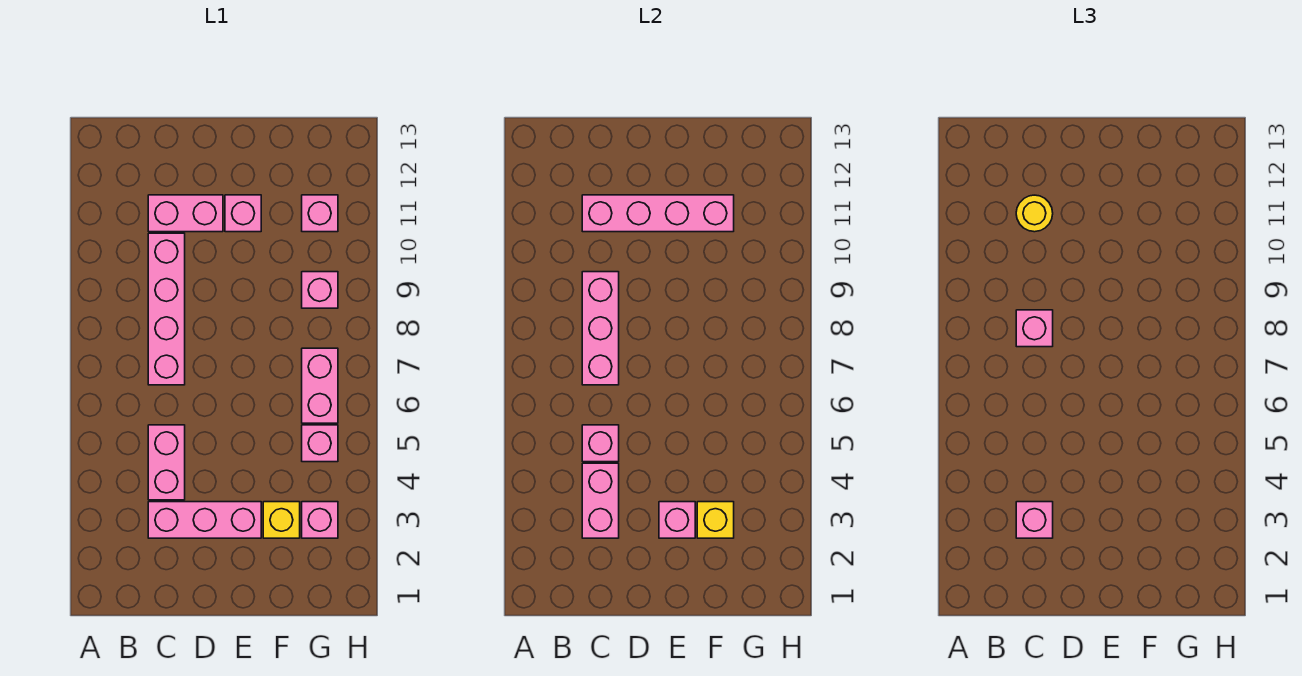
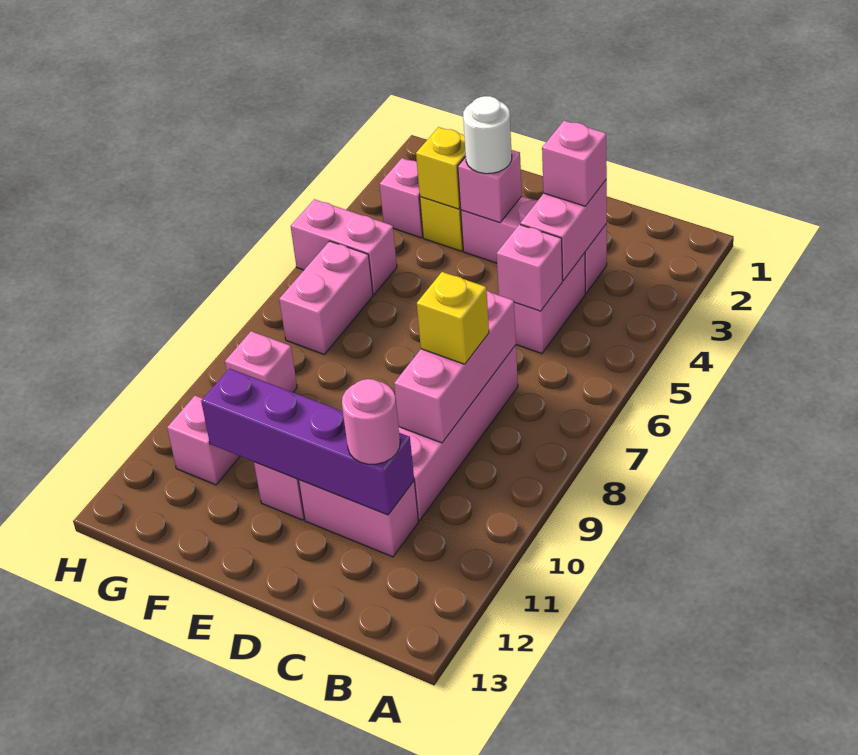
pink brick C8 level 3 -> yellow brick C8 level 3
pink brick C11:F11 level 2 -> purple brick C11:F11 level 2
yellow round brick C11 level 3 -> pink round brick C11 level 3
none -> white round brick E3 level 3
pink brick G5 level 1 -> pink brick G5:H5 level 1

